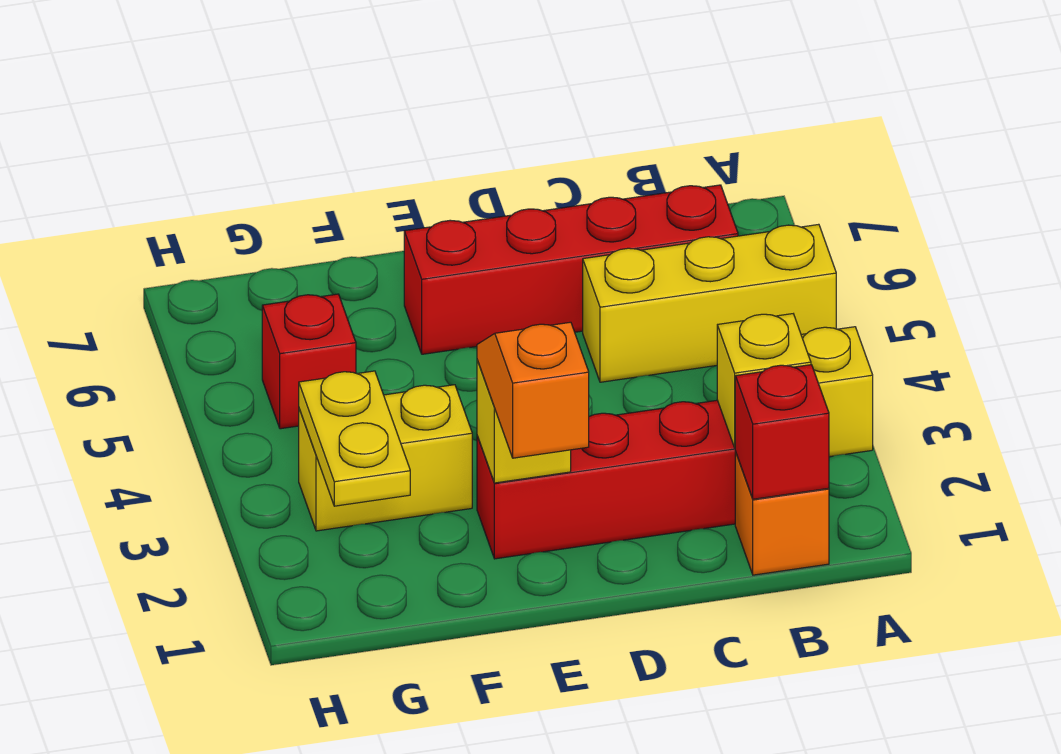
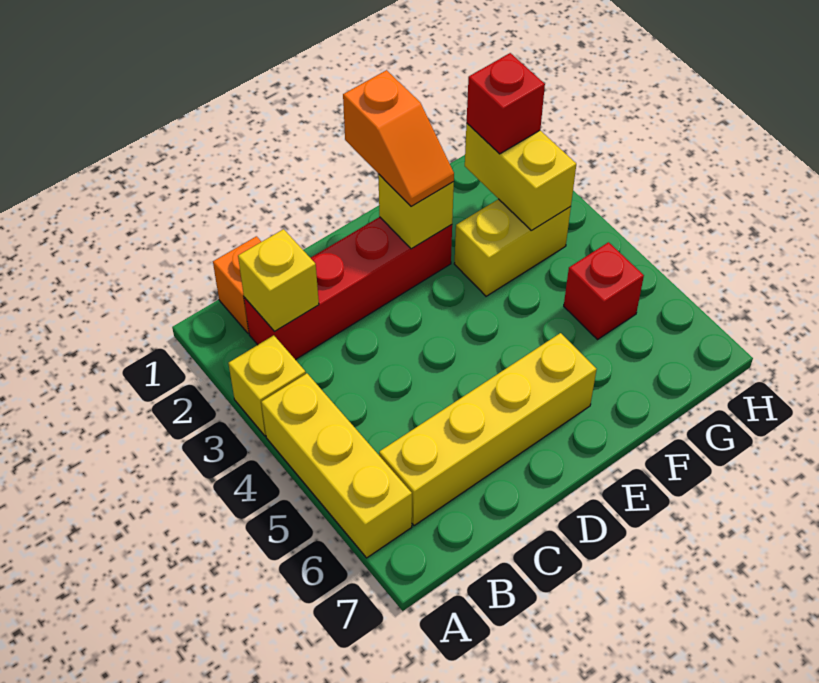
yellow brick A5:C5 level 1 -> yellow brick A4:A6 level 1
red brick B1 level 2 -> red brick G2 level 3
red brick B6:E6 level 1 -> yellow brick B6:E6 level 1
yellow plate G2:G3 level 2 -> yellow brick G2:G3 level 2

